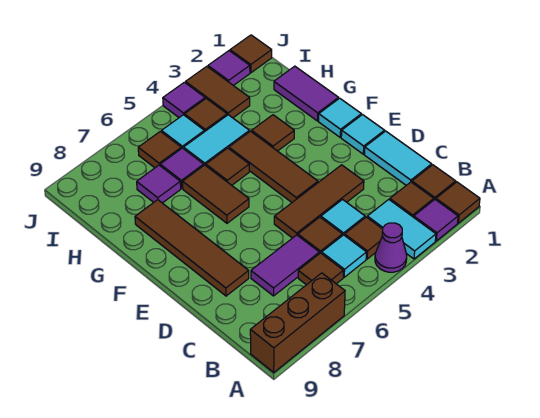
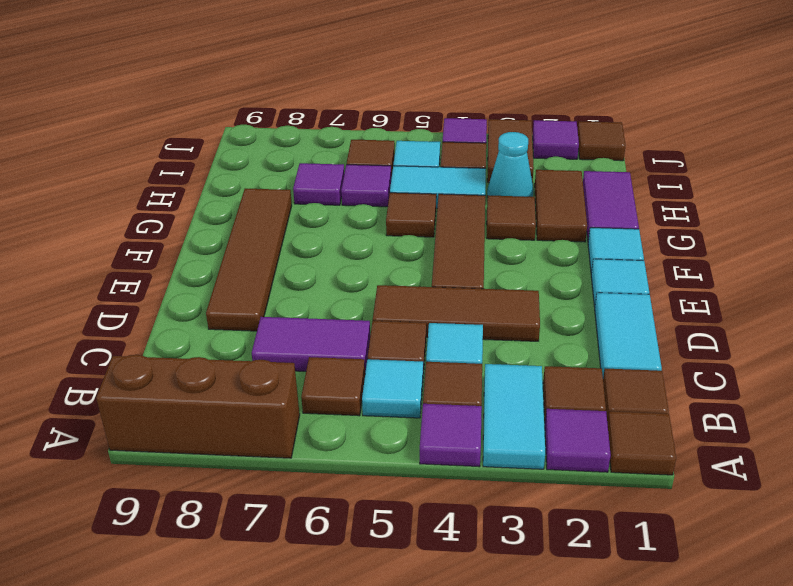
purple cone A4 level 1 -> purple tile A4 level 1
brown tile F6:G6 level 1 -> brown tile G2:H2 level 1
none -> cyan cone H3 level 1

